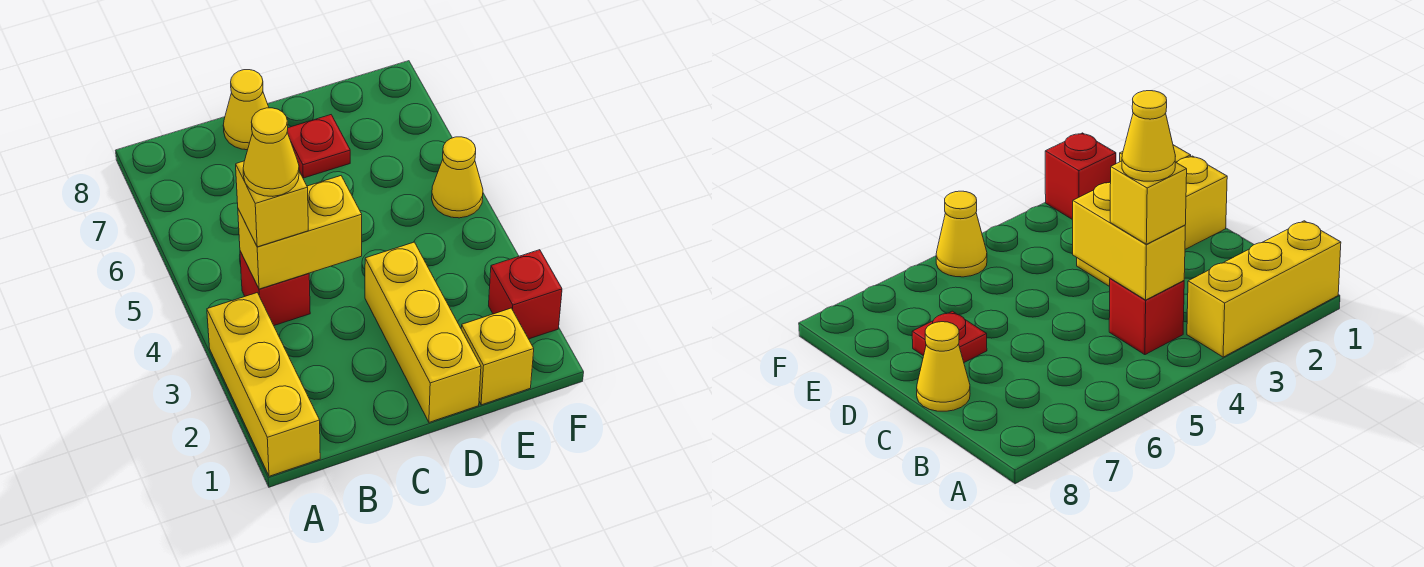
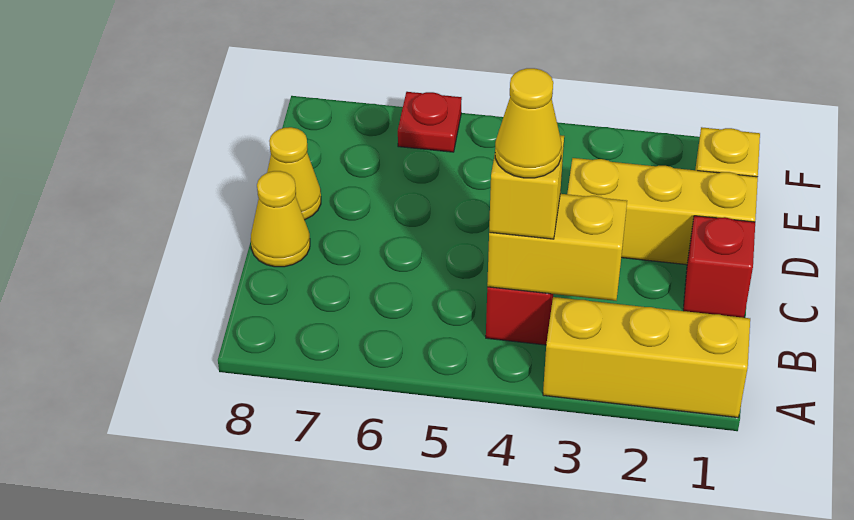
yellow brick B4:C4 level 2 -> yellow brick B3:B4 level 2
red plate D7 level 1 -> red plate F6 level 1
red brick F2 level 1 -> red brick C1 level 1
yellow cone F5 level 1 -> yellow cone D8 level 1

